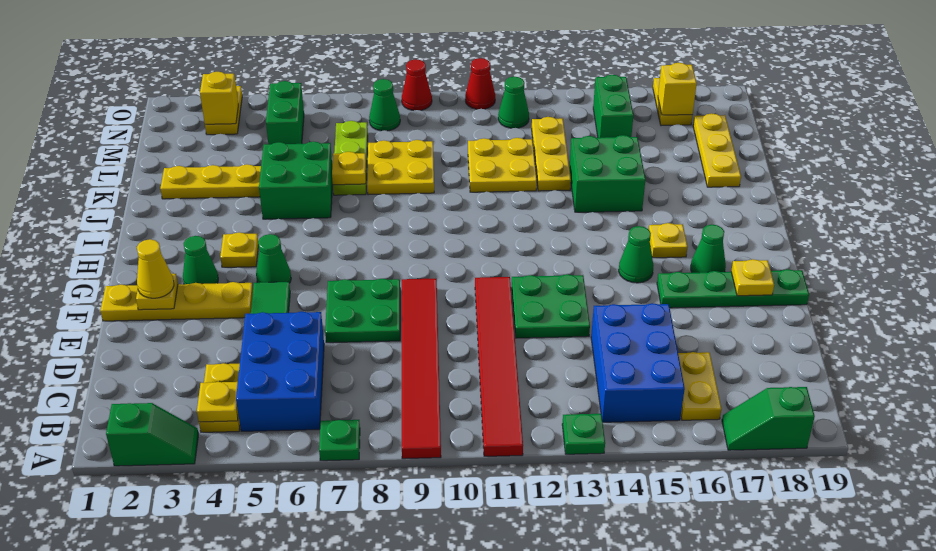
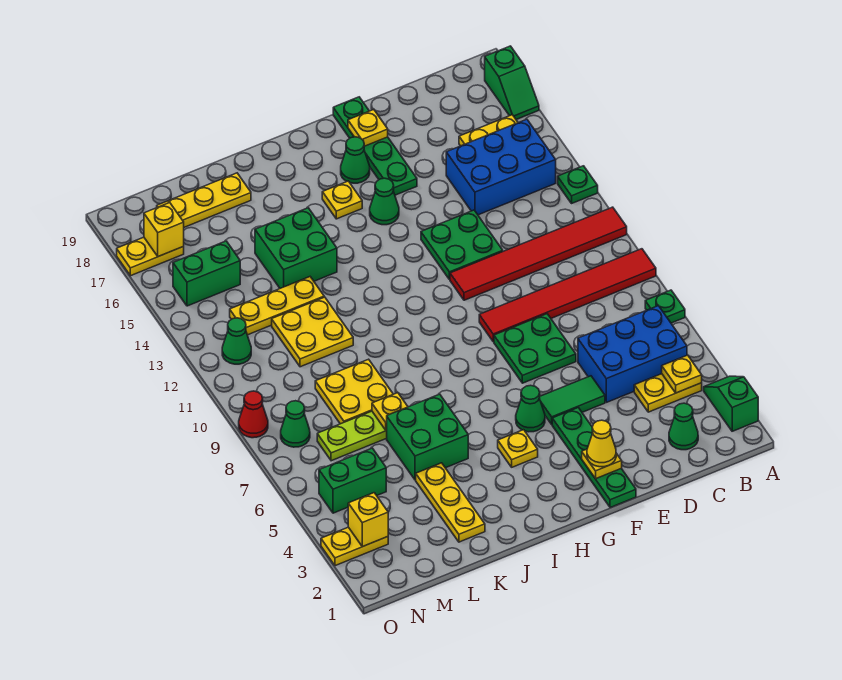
yellow plate F1:F4 level 1 -> green plate F1:F4 level 1
green cone G3 level 1 -> green cone C2 level 1
red cone O11 level 1 -> none

